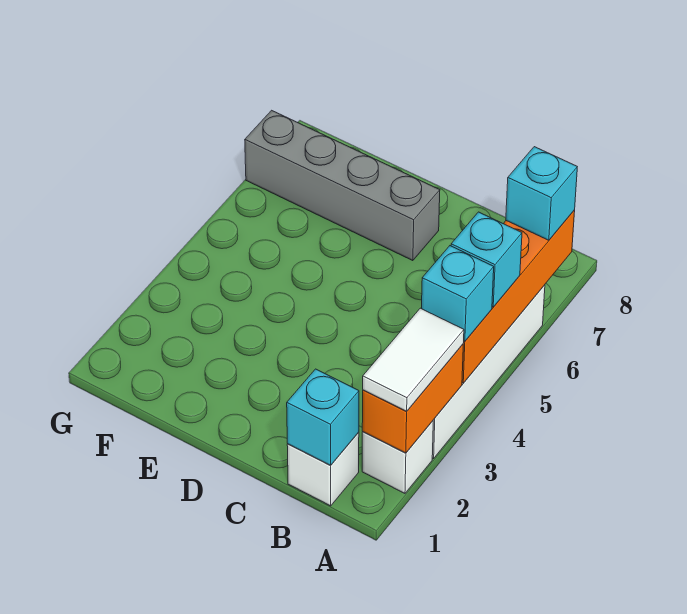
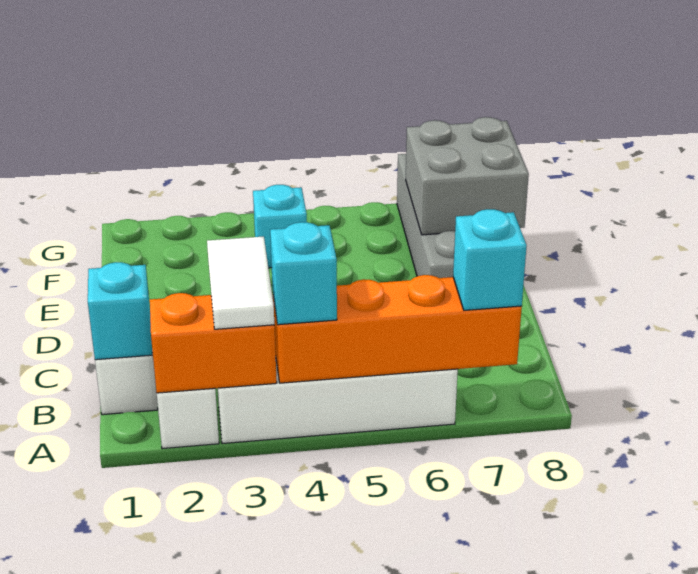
white tile A2:A3 level 3 -> white tile A3:B3 level 3
cyan brick A5 level 3 -> cyan brick F4 level 1
none -> grey brick E7:F8 level 2

